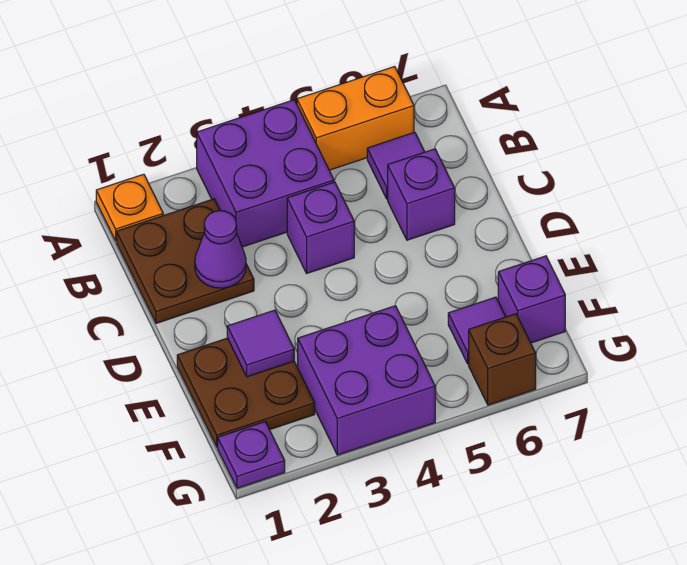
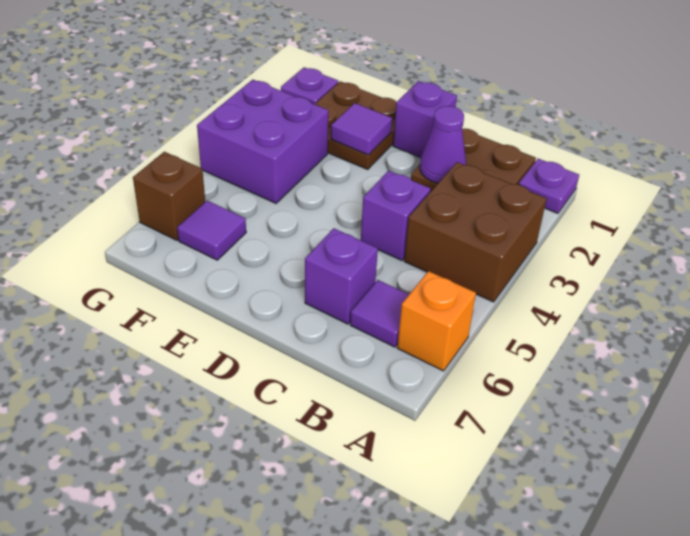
orange plate A1 level 1 -> purple plate A1 level 1
purple brick A3:B4 level 1 -> brown brick A3:B4 level 1
orange brick A5:A6 level 1 -> orange brick A6 level 1
purple brick F7 level 1 -> purple brick D1 level 1

